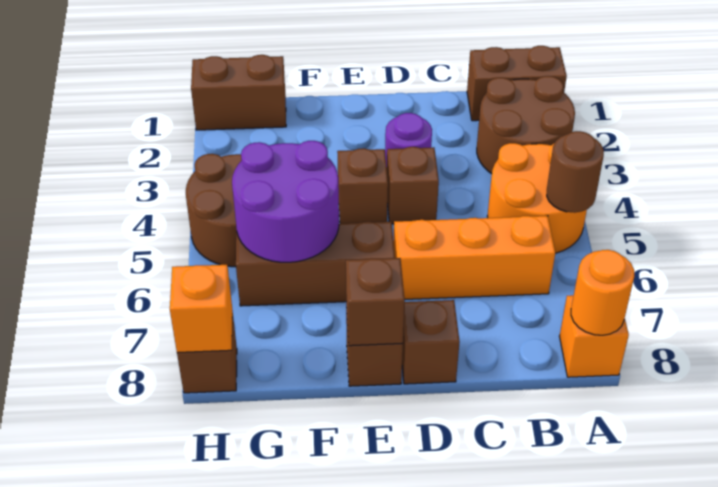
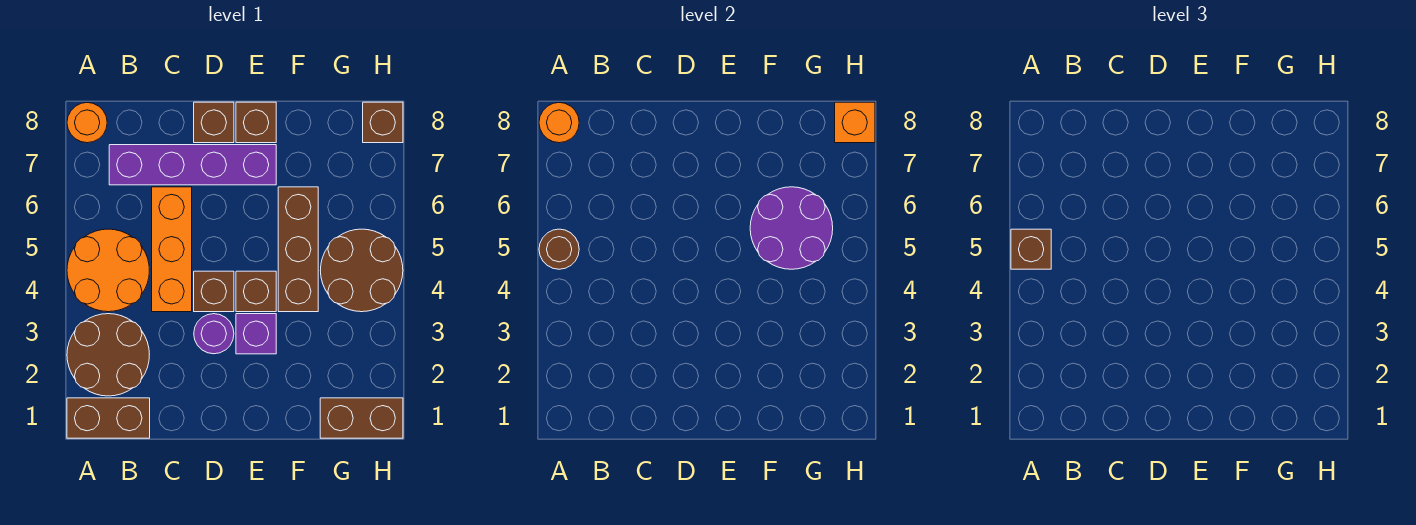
orange brick A8 level 1 -> orange round brick A8 level 1
orange brick B6:D6 level 1 -> orange brick C4:C6 level 1
none -> purple brick B7:E7 level 1
none -> purple brick E3 level 1
brown brick E6:G6 level 1 -> brown brick F4:F6 level 1
brown brick E8 level 2 -> brown brick A5 level 3

